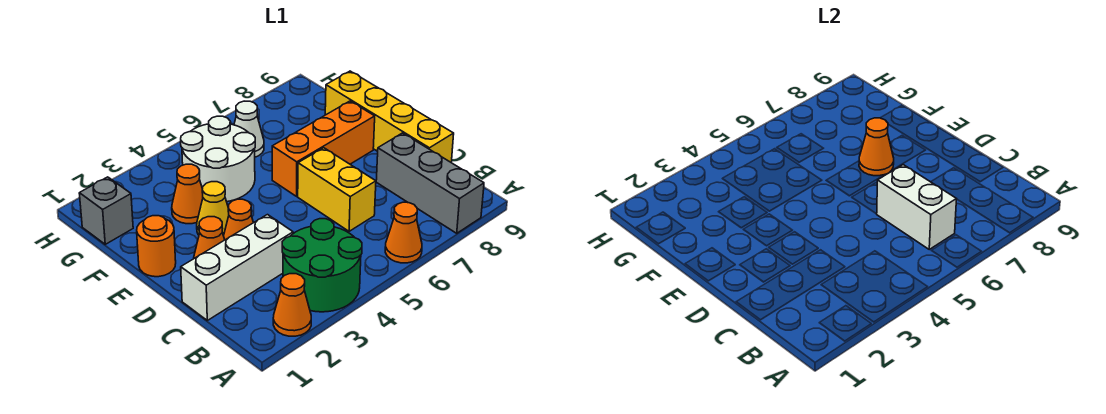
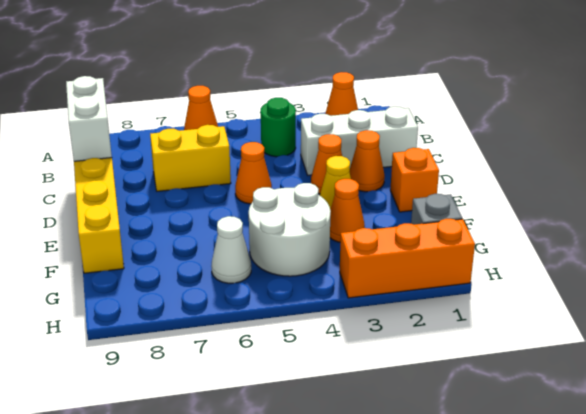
green round brick A3:B4 level 1 -> green round brick B4 level 1
grey brick A8:C8 level 1 -> none
white brick B6:C6 level 2 -> white brick B9:C9 level 2
yellow brick C6:D6 level 1 -> yellow brick C6:C7 level 1
orange round brick E1 level 1 -> orange brick E1 level 1
orange brick E6:E8 level 1 -> orange brick H1:H3 level 1
orange cone E7 level 2 -> orange cone D5 level 1

